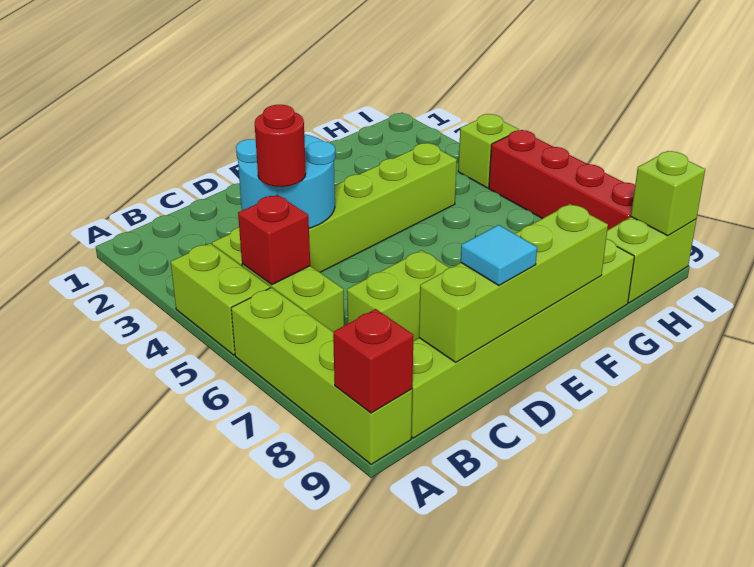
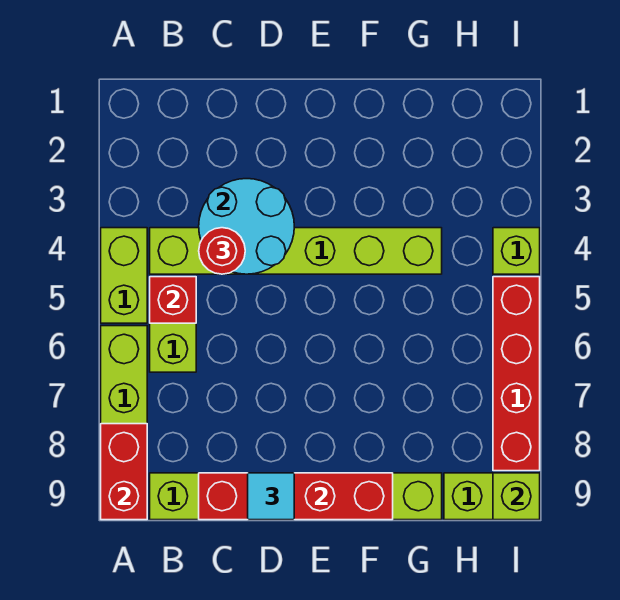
red brick A9 level 2 -> red brick A8:A9 level 2
lime brick C7:D7 level 1 -> none
lime brick C9:F9 level 2 -> red brick C9:F9 level 2

